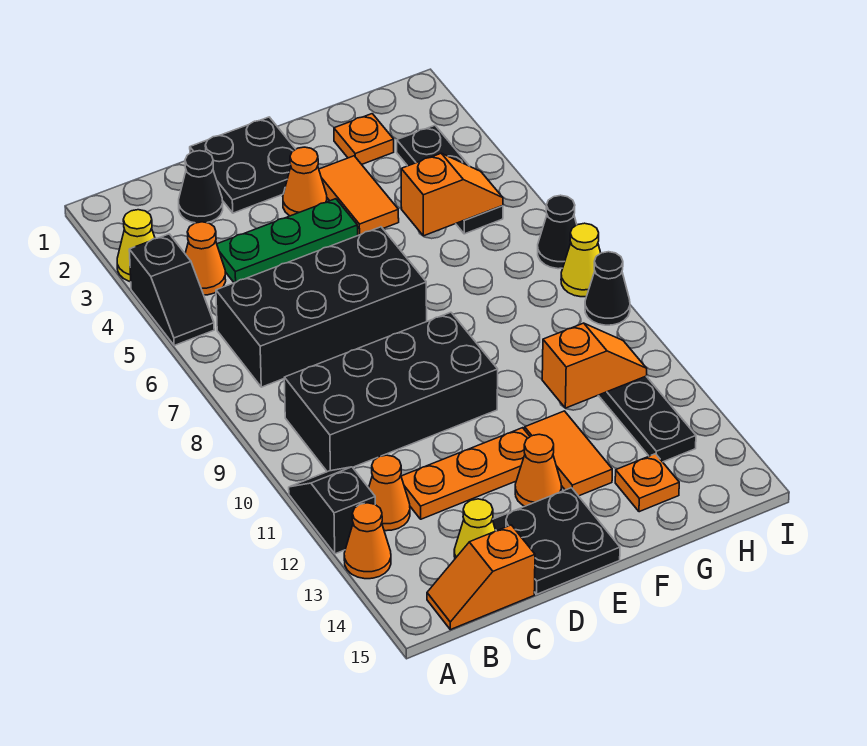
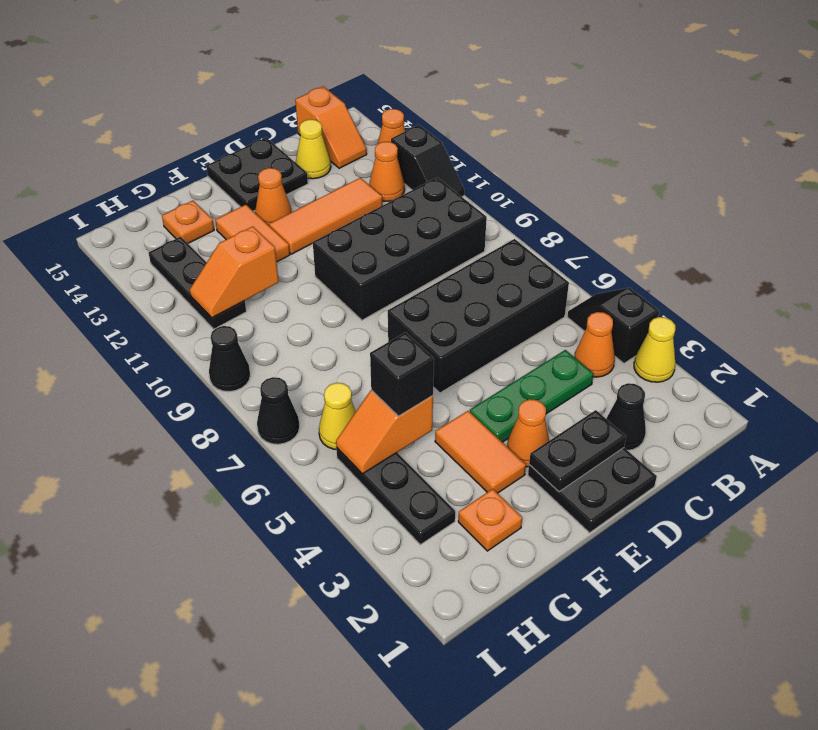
orange slope B15:C15 level 1 top C -> orange slope B14:B15 level 1 top 15
orange plate C12:E12 level 1 -> orange tile C12:E12 level 1
none -> black plate D2:E2 level 2
none -> black brick G5 level 3
yellow cone I8 level 1 -> yellow cone H6 level 1

